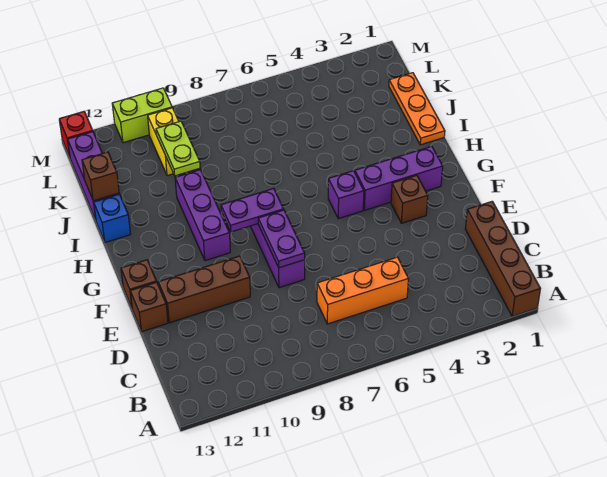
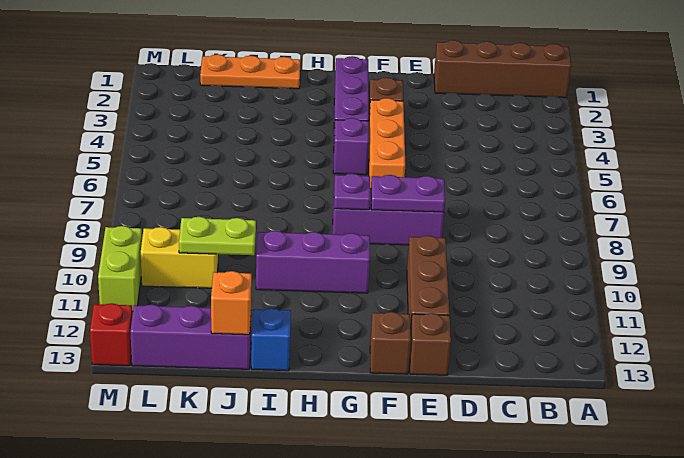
orange brick C5:C7 level 1 -> orange brick F4:F6 level 1
purple plate G8:G9 level 2 -> purple plate G8 level 2
brown brick J13 level 2 -> orange brick J13 level 2

